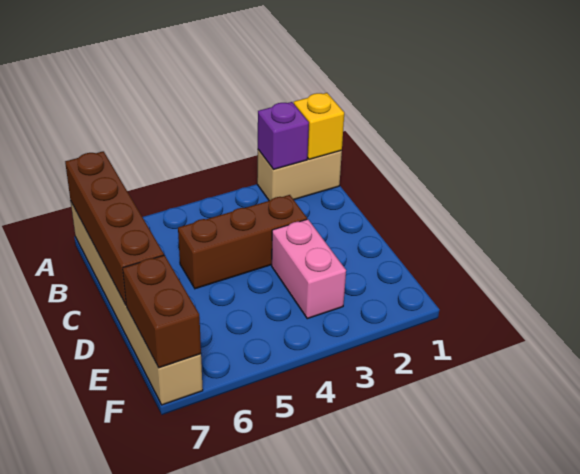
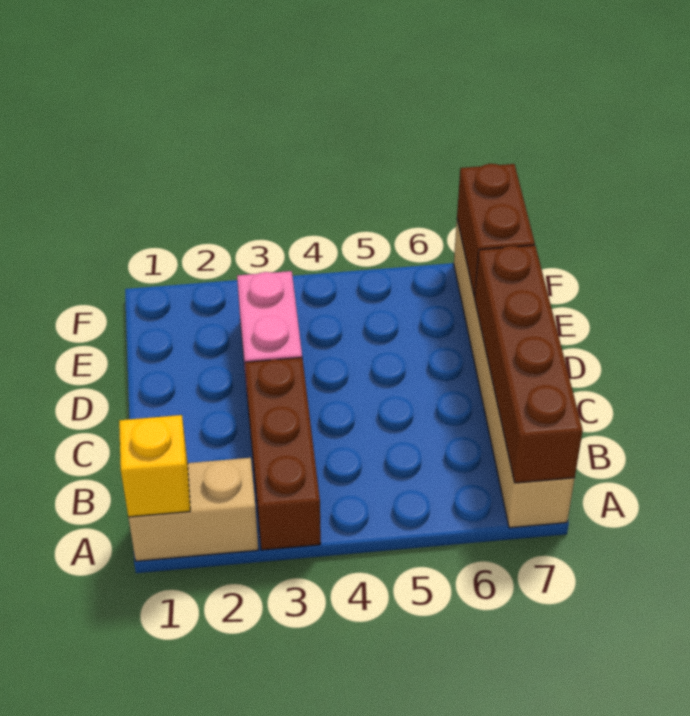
purple brick A2 level 2 -> none
brown brick C3:C5 level 1 -> brown brick A3:C3 level 1

